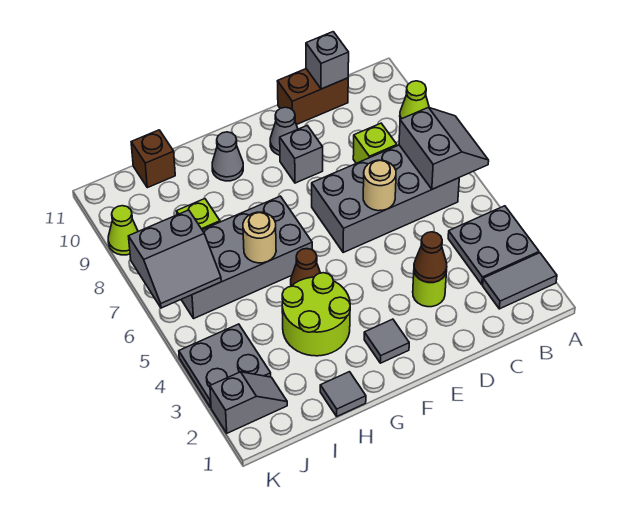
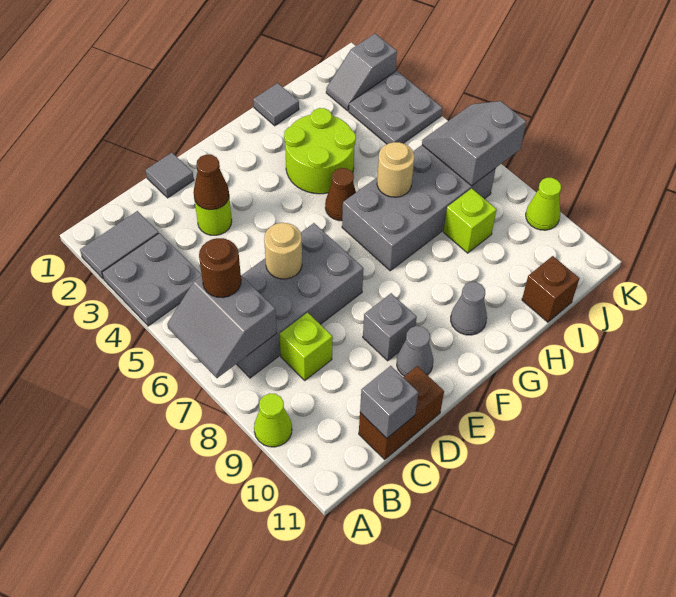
none -> brown round brick B6 level 3
grey tile F2 level 1 -> grey tile D1 level 1

